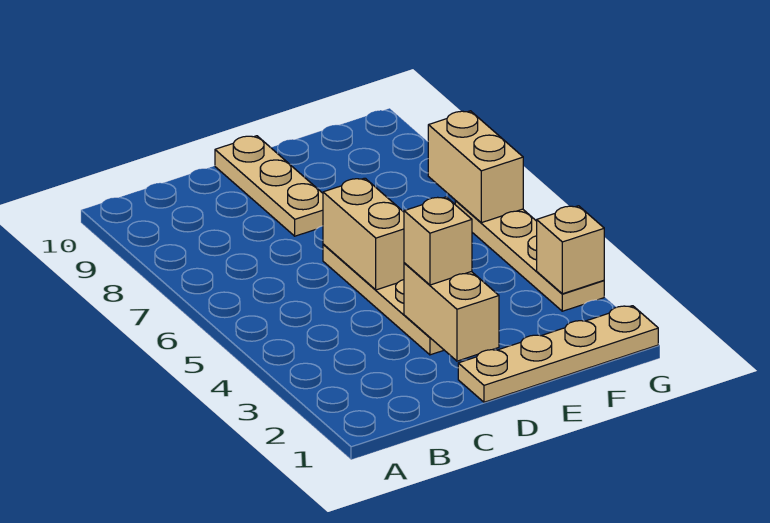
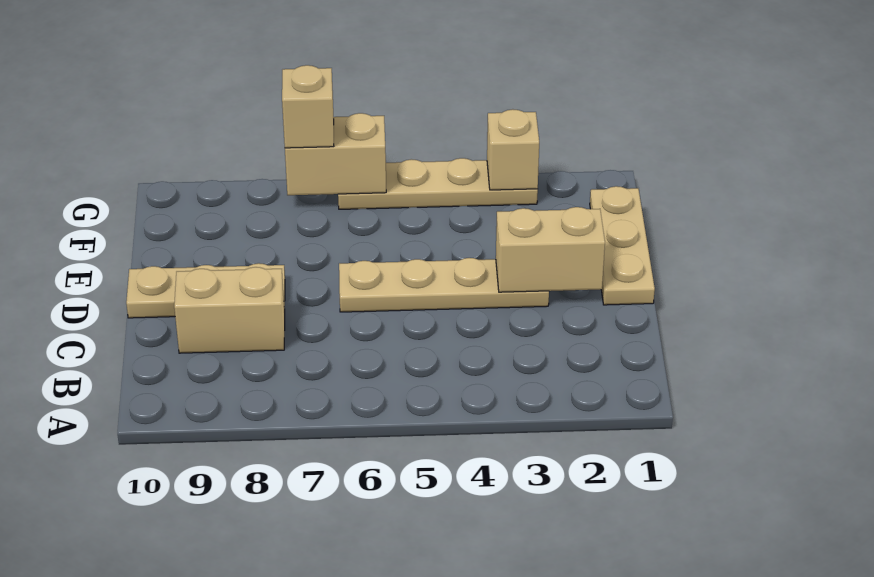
tan plate D1:G1 level 1 -> tan plate D1:F1 level 1
tan brick D3 level 3 -> tan brick G7 level 3
tan brick D5:D6 level 2 -> tan brick C8:C9 level 1

